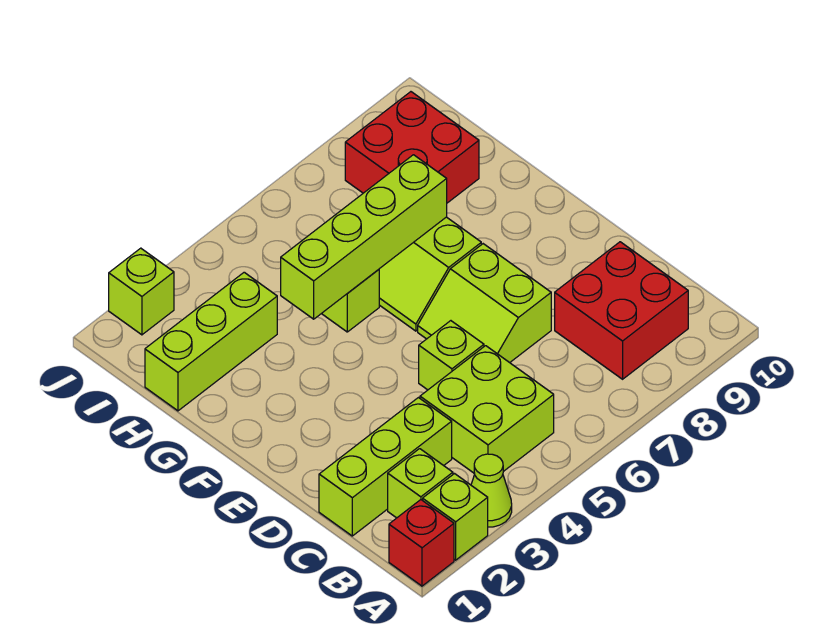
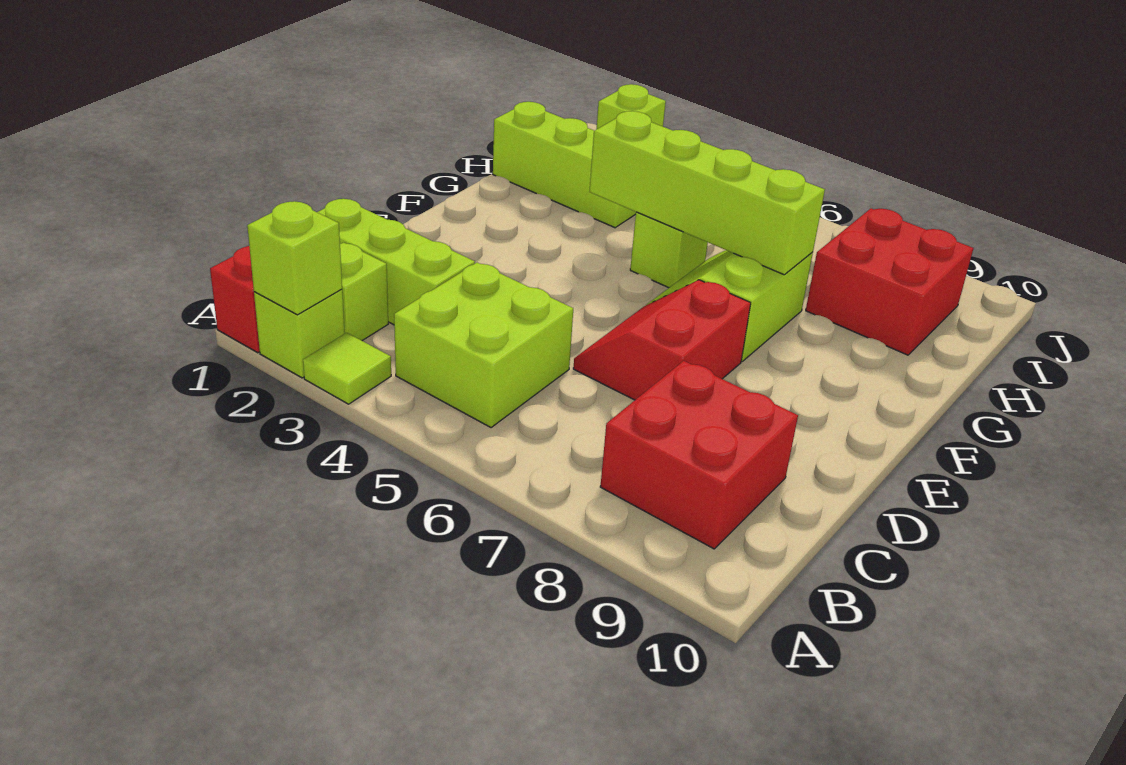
lime cone A3 level 1 -> lime tile A3 level 1
lime brick D5 level 1 -> lime brick A2 level 2
lime slope D6:E7 level 1 top 7 -> red slope D6:E7 level 1 top 7

